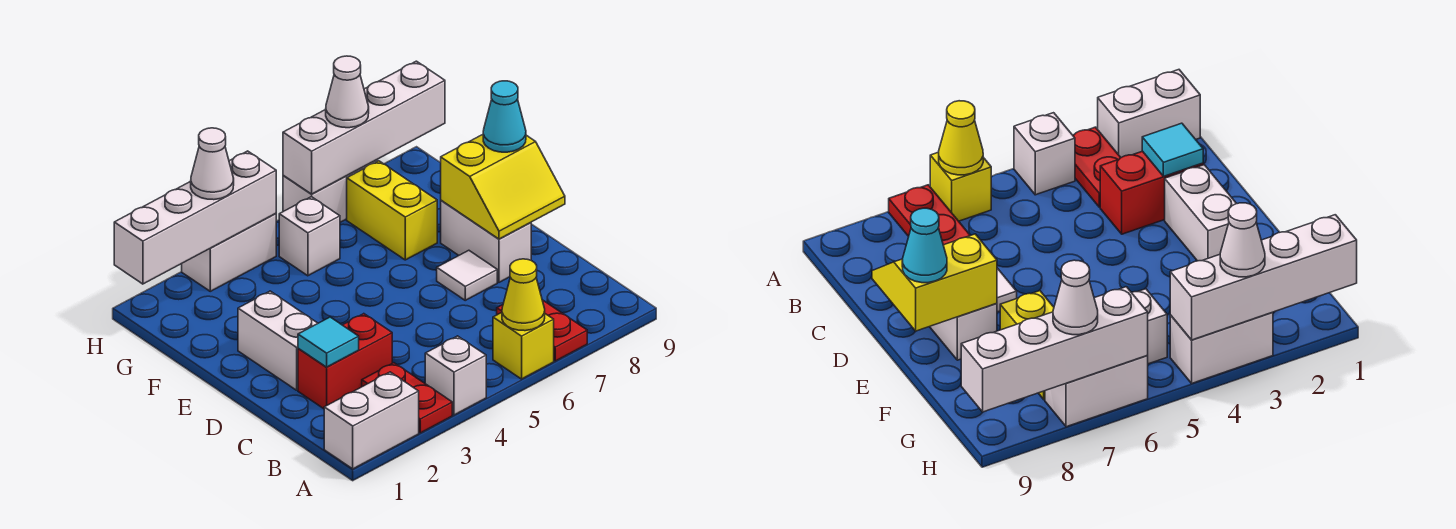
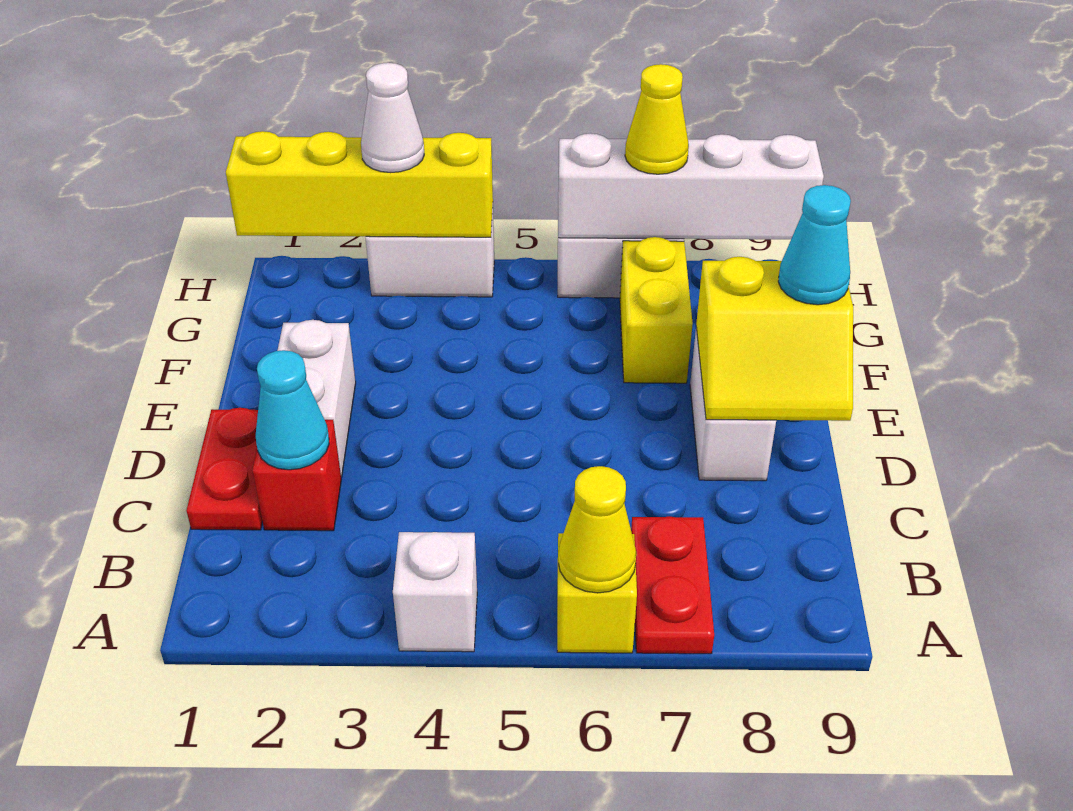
white brick A1:A2 level 1 -> none
red plate A3:B3 level 1 -> red plate C1:D1 level 1
red brick C2:C3 level 1 -> red brick C2 level 1
cyan tile C2 level 2 -> cyan cone C2 level 2
white tile D7 level 1 -> none
white brick G5 level 1 -> none
white brick H1:H4 level 2 -> yellow brick H1:H4 level 2
white cone H7 level 3 -> yellow cone H7 level 3

